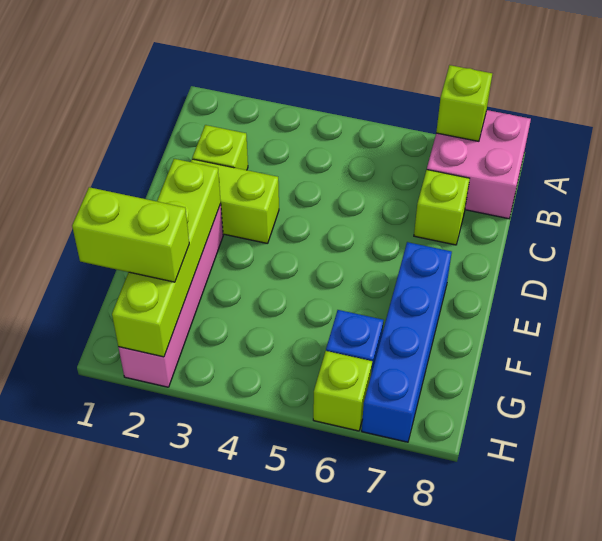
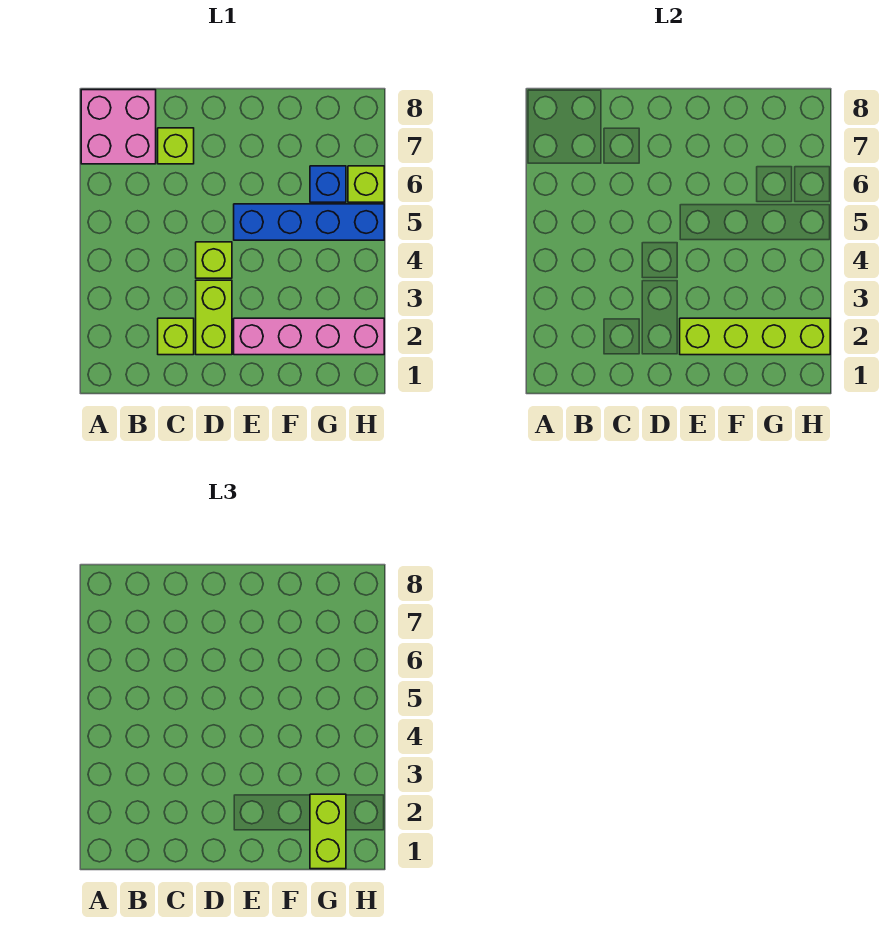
lime brick A7 level 2 -> lime brick D4 level 1
blue brick E7:H7 level 1 -> blue brick E5:H5 level 1

